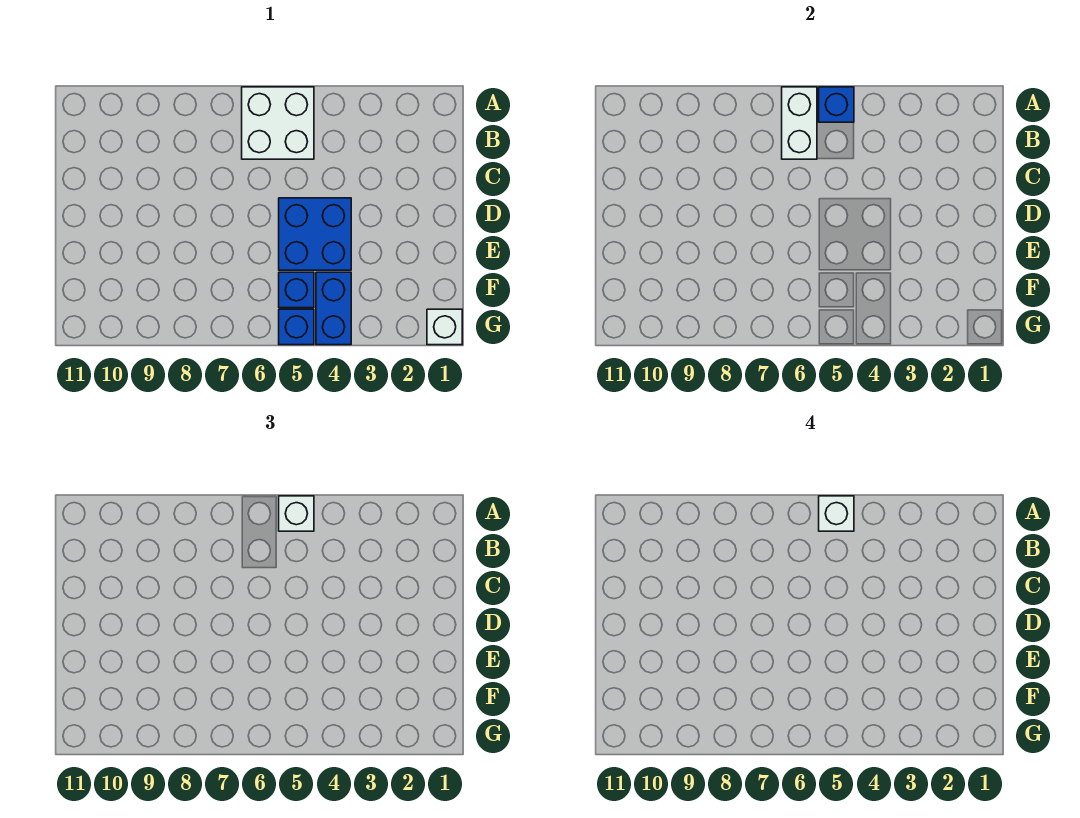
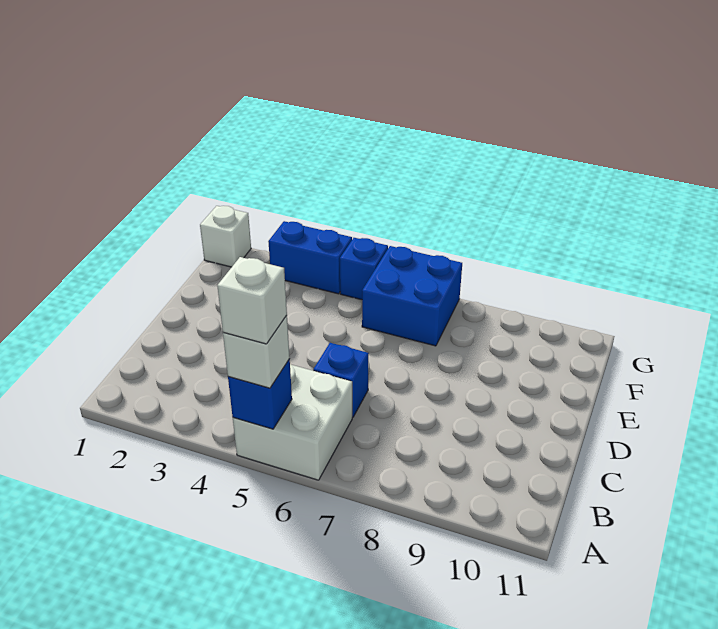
white brick A6:B6 level 2 -> none
blue brick D4:E5 level 1 -> blue brick F6:G7 level 1
blue brick F4:G4 level 1 -> blue brick G3:G4 level 1
blue brick F5 level 1 -> blue brick C6 level 1

